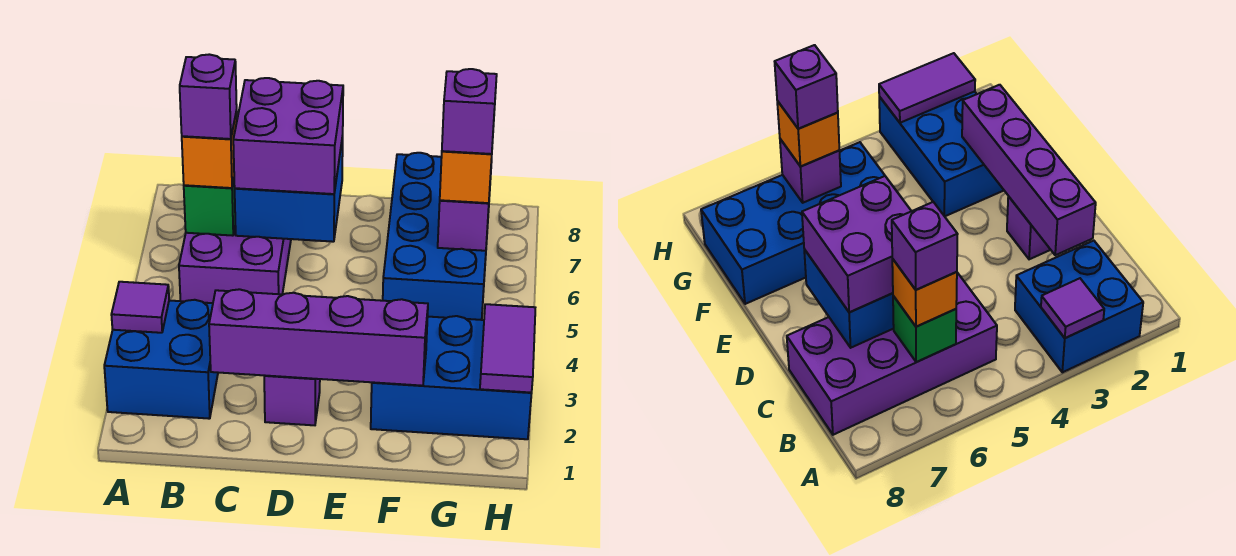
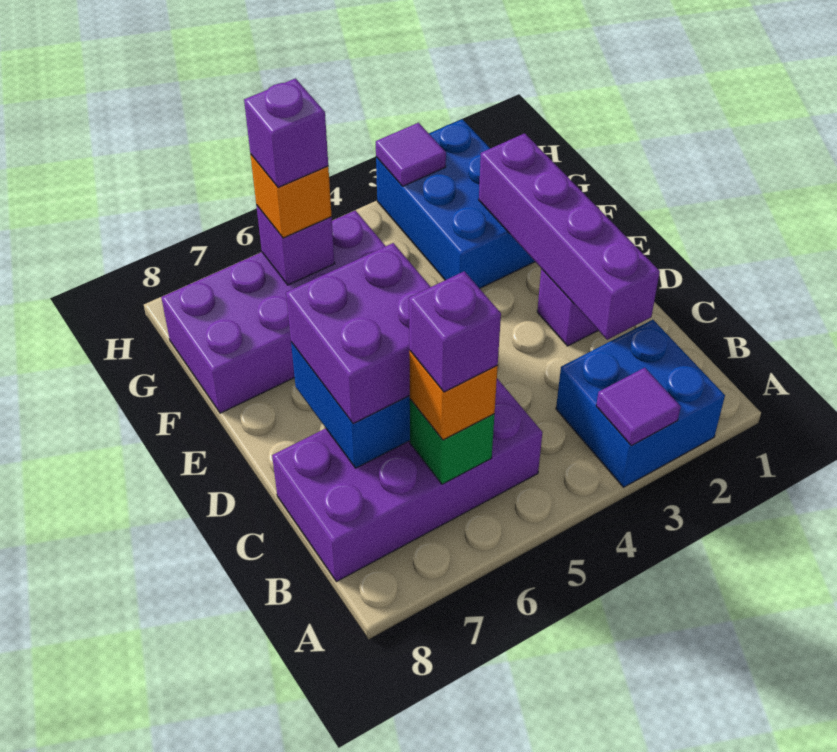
blue brick F5:G8 level 1 -> purple brick F5:G8 level 1
purple tile H2:H3 level 2 -> purple tile H3 level 2

